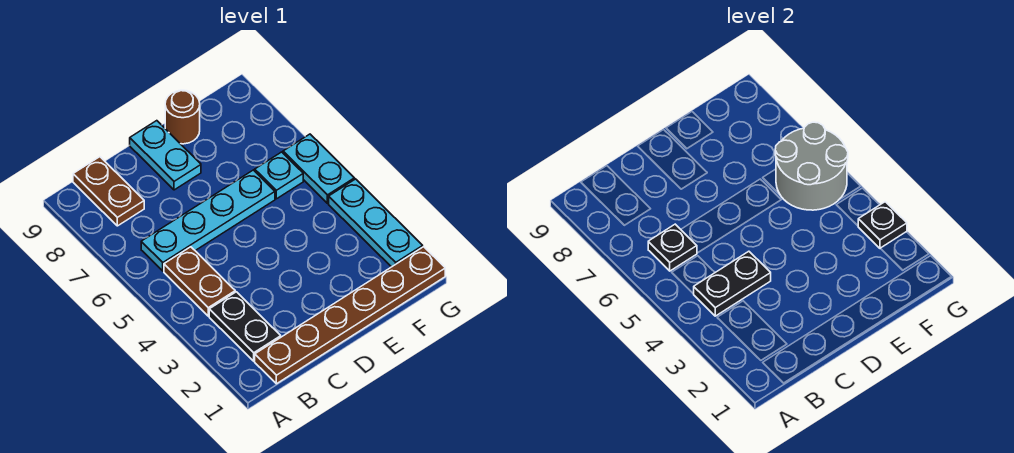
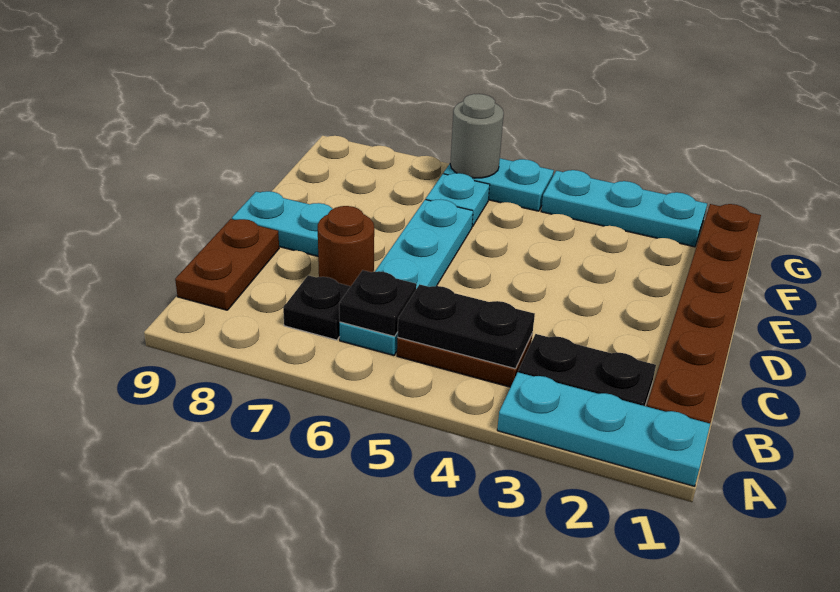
none -> cyan plate A1:A3 level 1
black plate B4:C4 level 2 -> black plate B4:B5 level 2
brown plate B8:B9 level 1 -> brown plate B9:C9 level 1
brown round brick E9 level 1 -> brown round brick C7 level 1
grey round brick F5:G6 level 2 -> grey round brick G6 level 2
black plate G3 level 2 -> black plate B7 level 1

